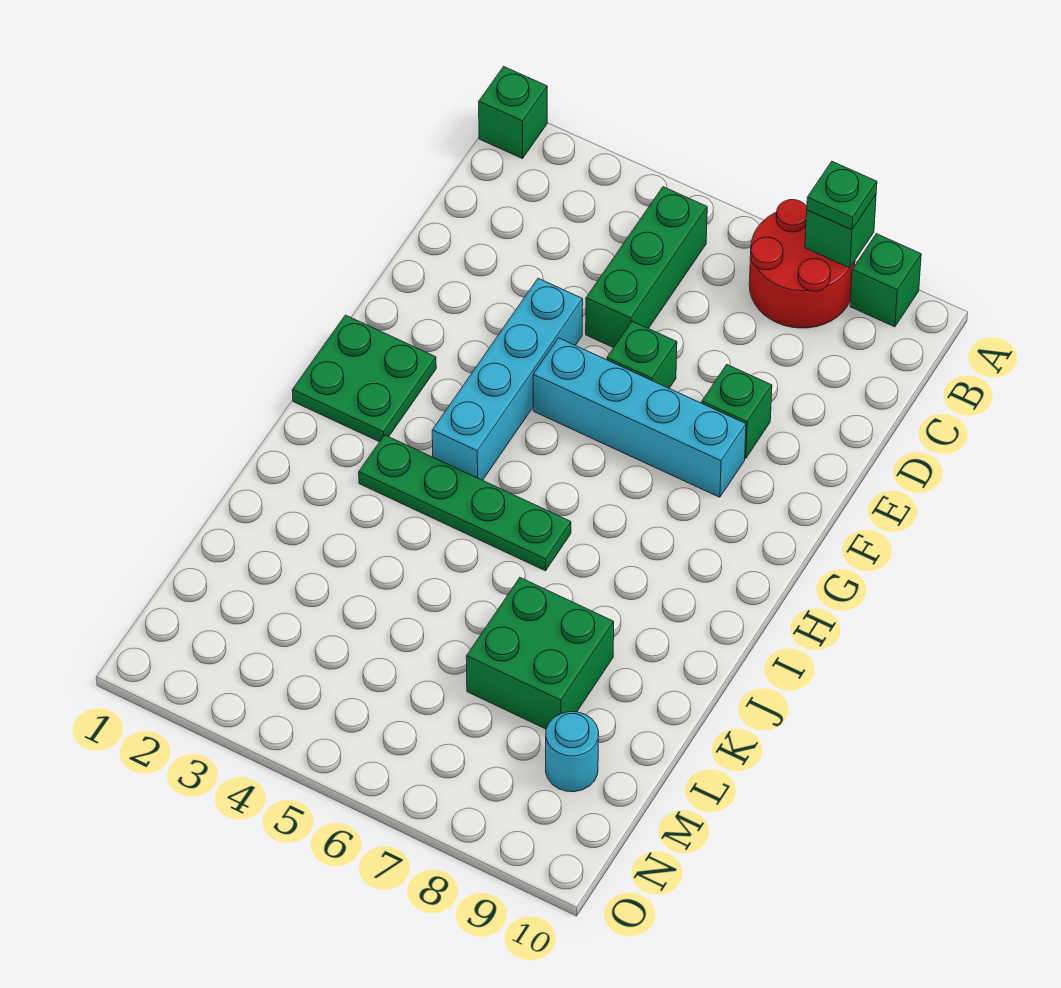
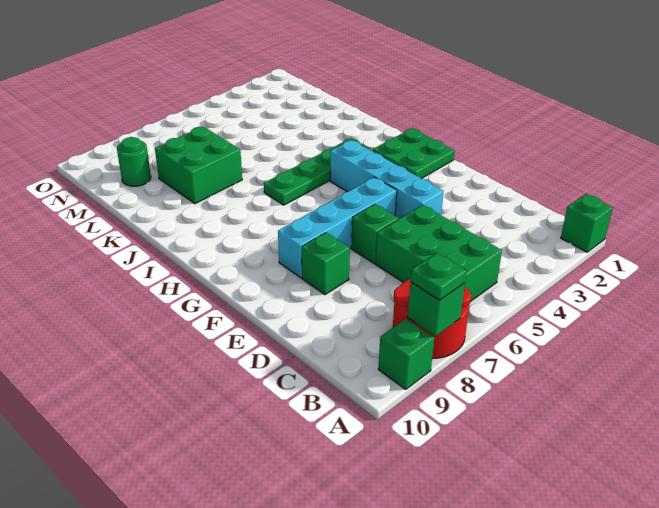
green brick B5:D5 level 1 -> green brick B5:D6 level 1
cyan round brick M9 level 1 -> green round brick M9 level 1

